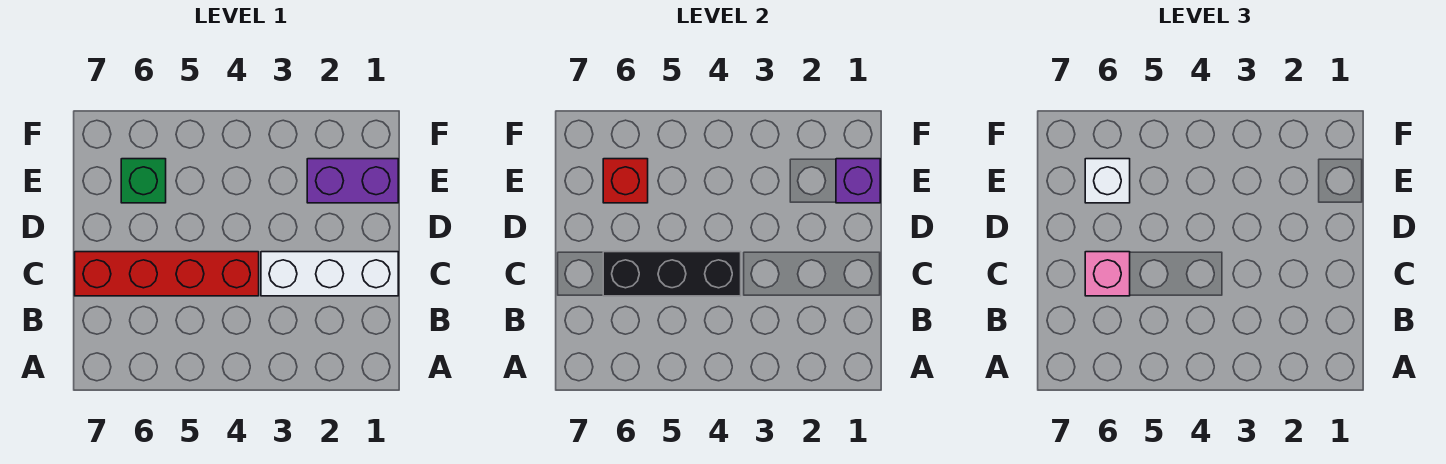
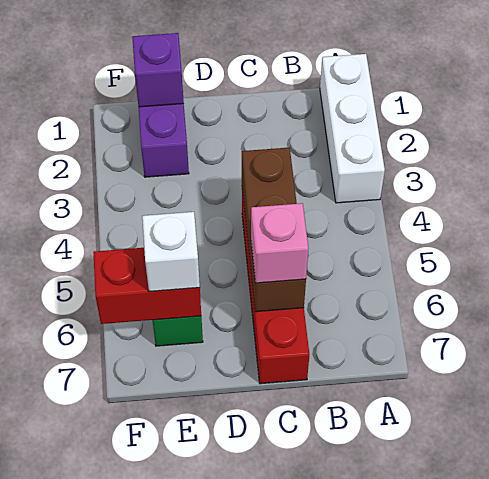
white brick C1:C3 level 1 -> white brick A1:A3 level 1
black brick C4:C6 level 2 -> brown brick C4:C6 level 2
red brick E6 level 2 -> red brick E6:F6 level 2

